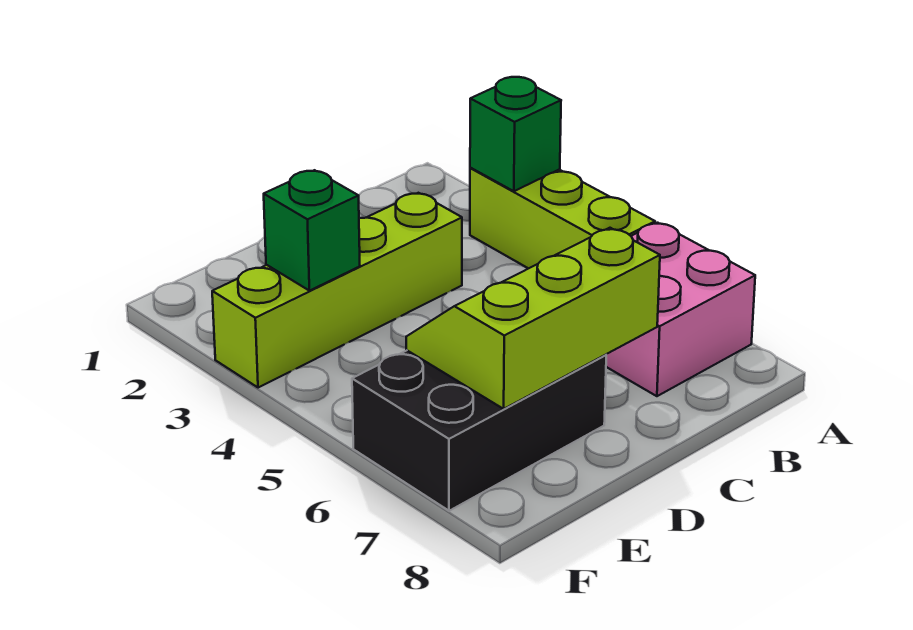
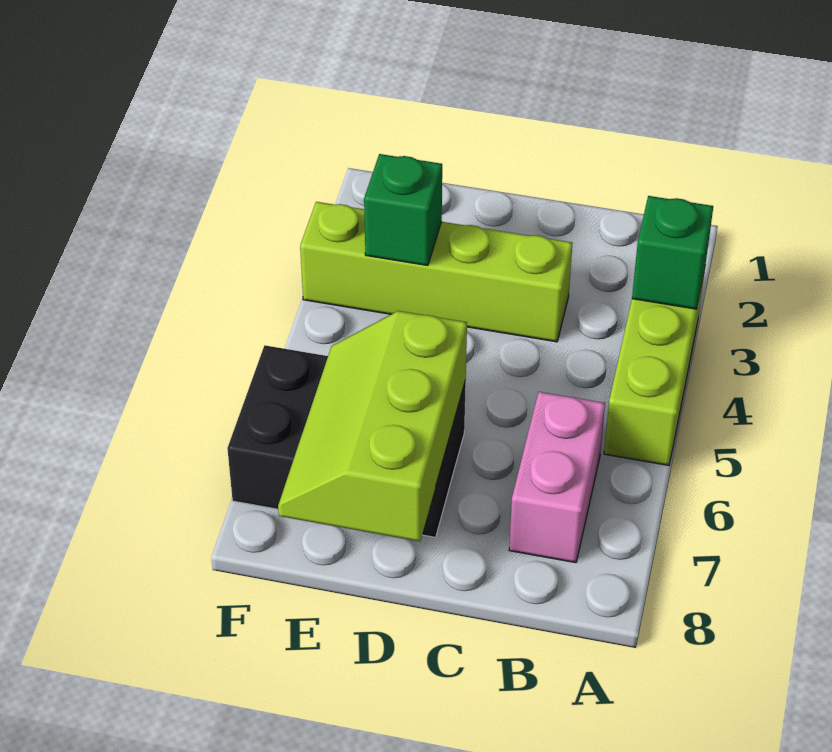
pink brick A6:B7 level 1 -> pink brick B6:B7 level 1
lime slope C6:E7 level 2 top 7 -> lime slope D6:E8 level 2 top D

